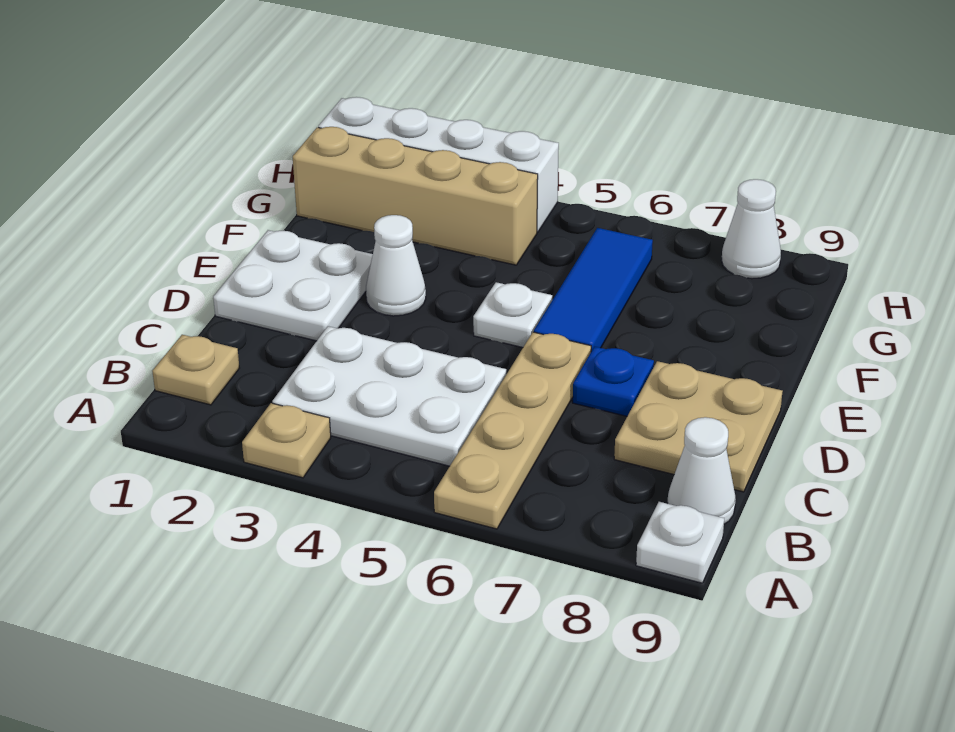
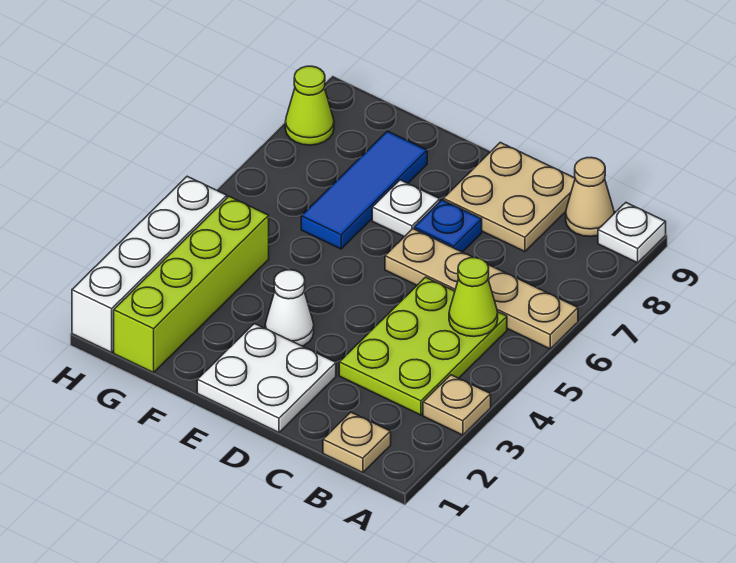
white plate B3:C5 level 1 -> lime plate B3:C5 level 1
none -> lime cone B5 level 2
white cone B9 level 1 -> tan cone B9 level 1
white plate E5 level 1 -> white plate E7 level 1
blue tile E6:G6 level 1 -> blue tile F6:F8 level 1
tan brick G1:G4 level 1 -> lime brick G1:G4 level 1
white cone H8 level 1 -> lime cone H8 level 1

